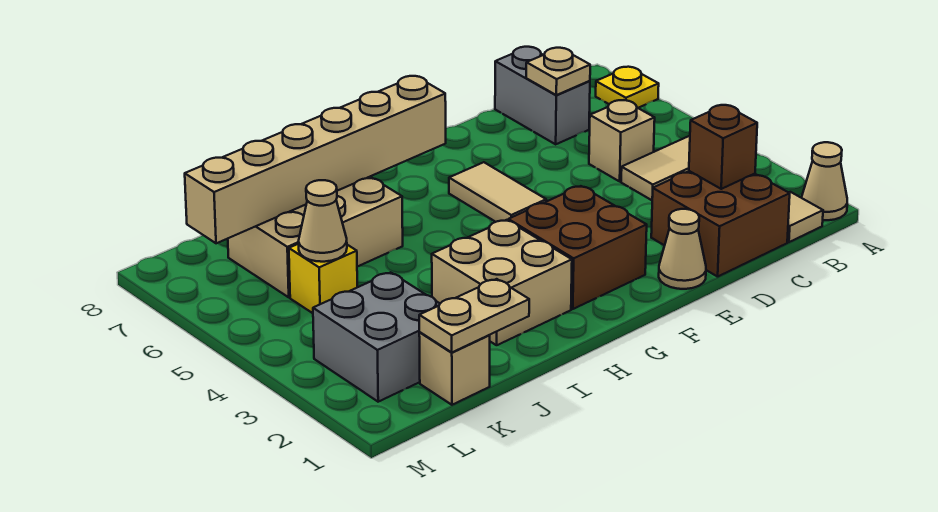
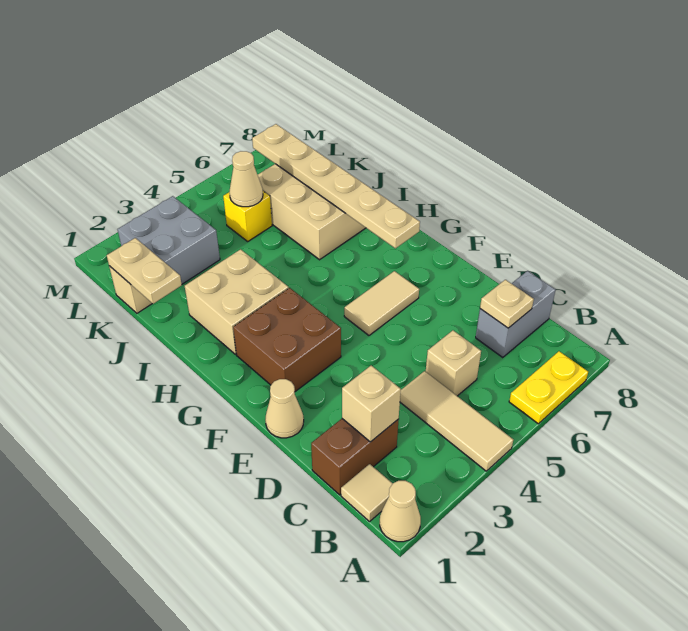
yellow plate A7 level 1 -> yellow plate A6:A7 level 1
brown brick C1:D2 level 1 -> brown brick C1:C2 level 1
brown brick C2 level 2 -> tan brick C2 level 2
tan brick G7:L7 level 2 -> tan plate G7:L7 level 2

